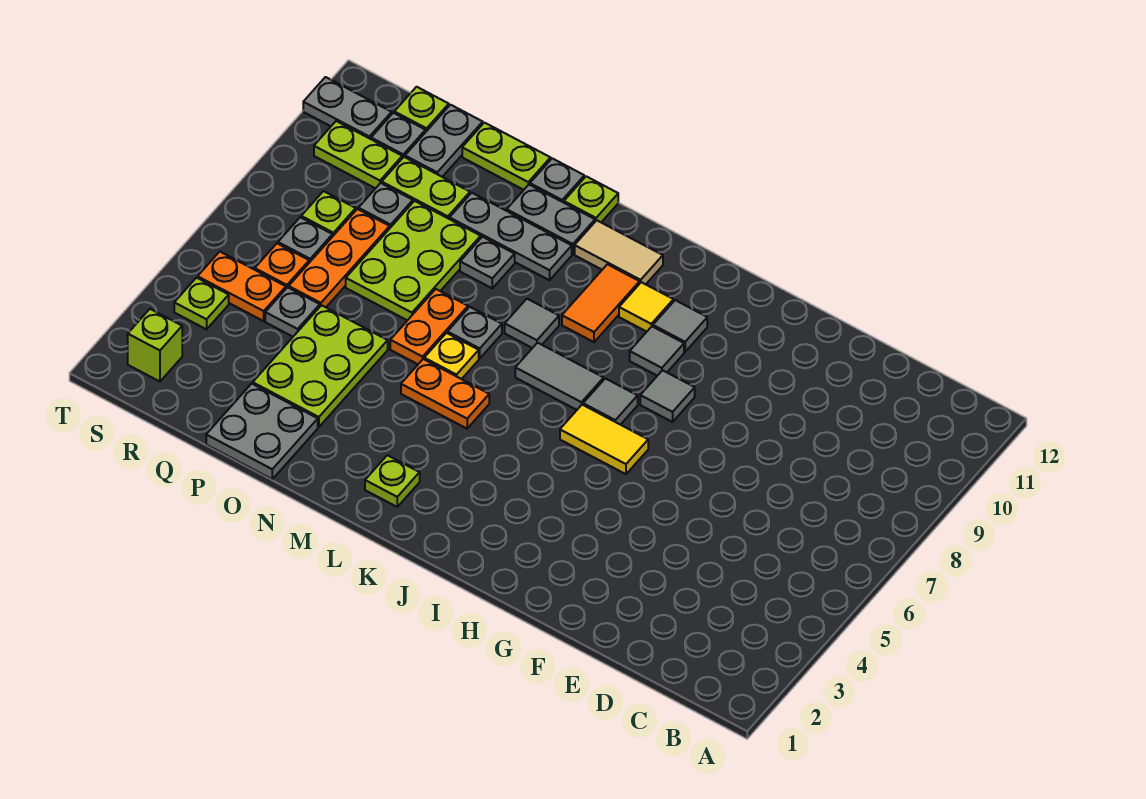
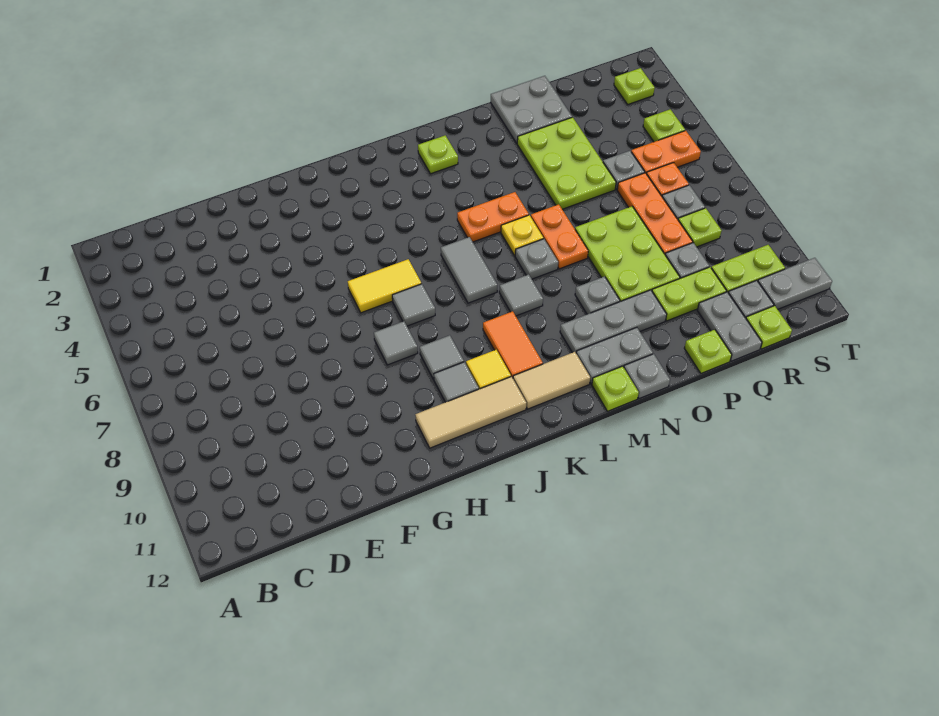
none -> tan tile H11:J11 level 1
grey tile J7:K7 level 1 -> grey tile K6:K7 level 1
lime plate O12:P12 level 1 -> lime plate P12 level 1
lime brick S2 level 1 -> lime plate S2 level 1

